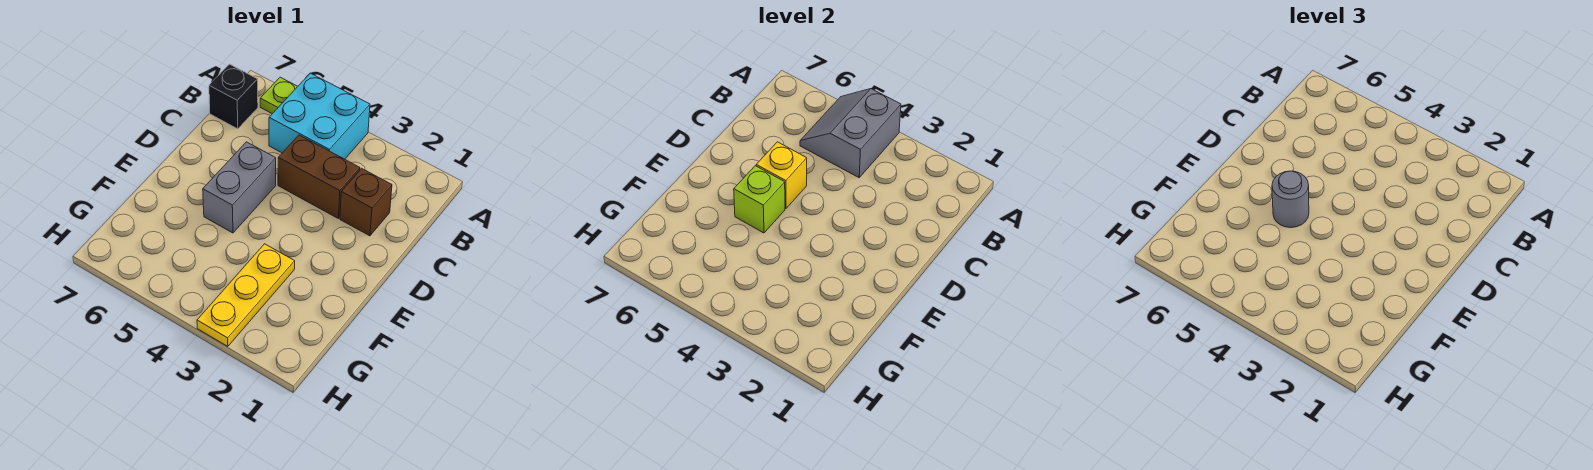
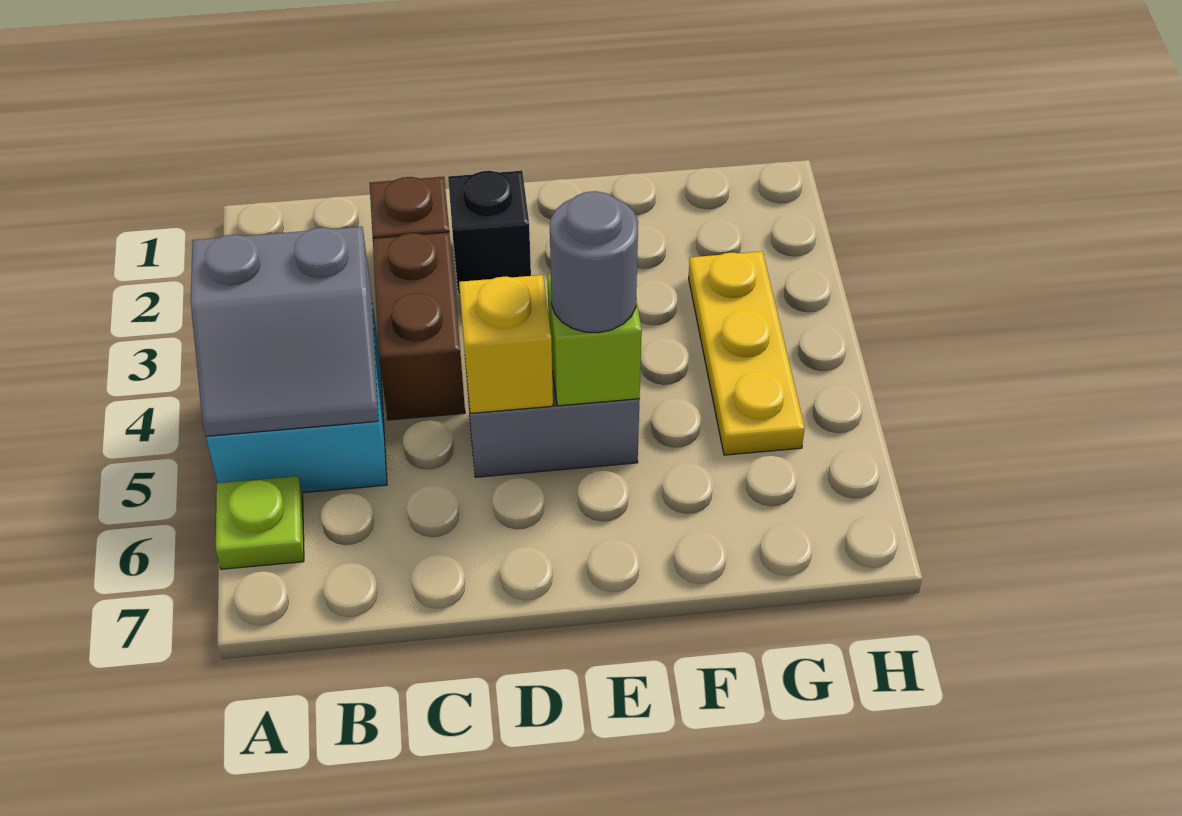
black brick B7 level 1 -> black brick D2 level 1
yellow plate F3:H3 level 1 -> yellow plate G3:G5 level 1

